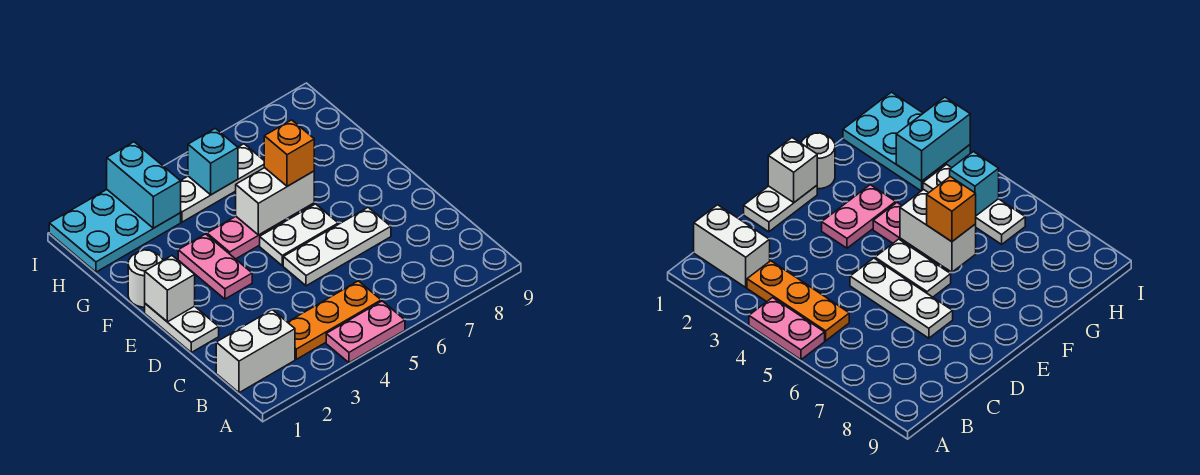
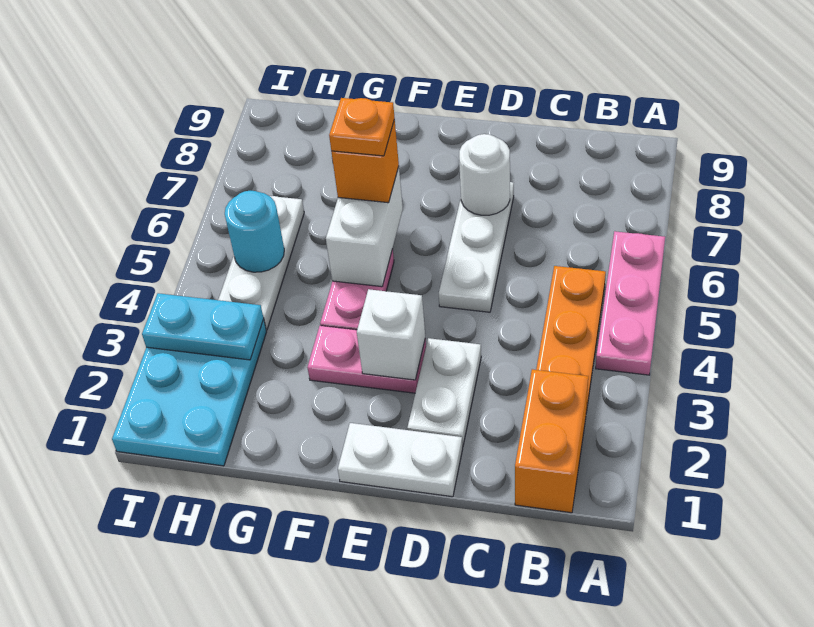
pink plate A4:A5 level 1 -> pink plate A4:A6 level 1
white brick B1:B2 level 1 -> orange brick B1:B2 level 1
white brick E1 level 2 -> white brick E3 level 2
white plate E5:E6 level 1 -> white plate D2:D3 level 1
white round brick F1 level 1 -> white round brick D7 level 2
none -> orange plate F6 level 4
cyan brick H3:I3 level 2 -> cyan plate H3:I3 level 2
cyan brick H5 level 2 -> cyan round brick H5 level 2

